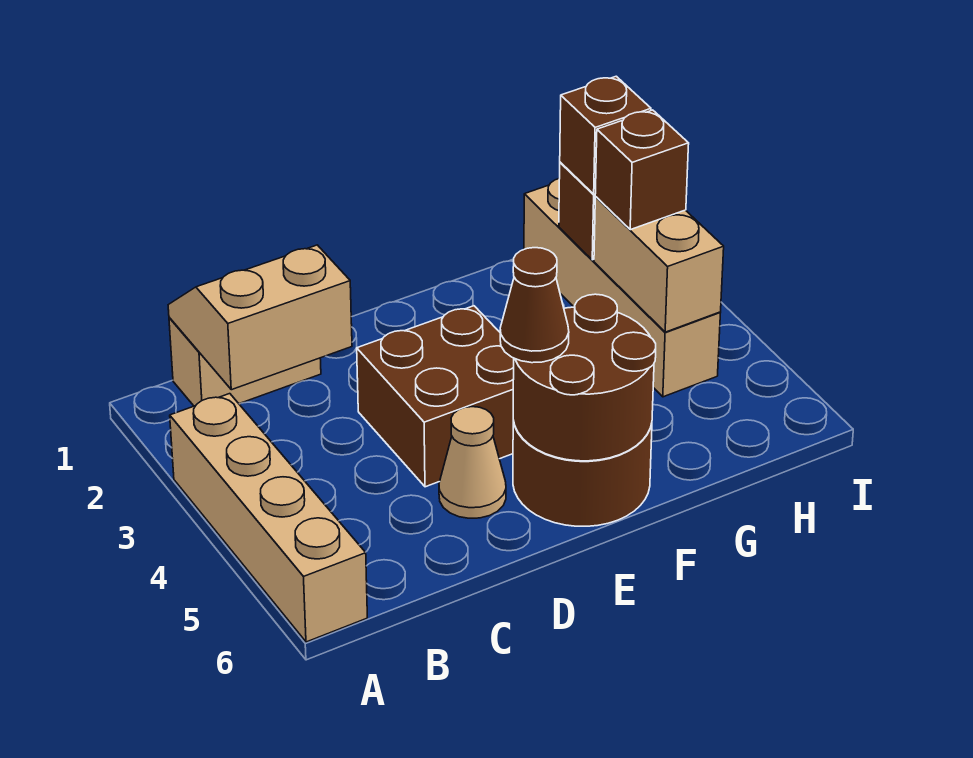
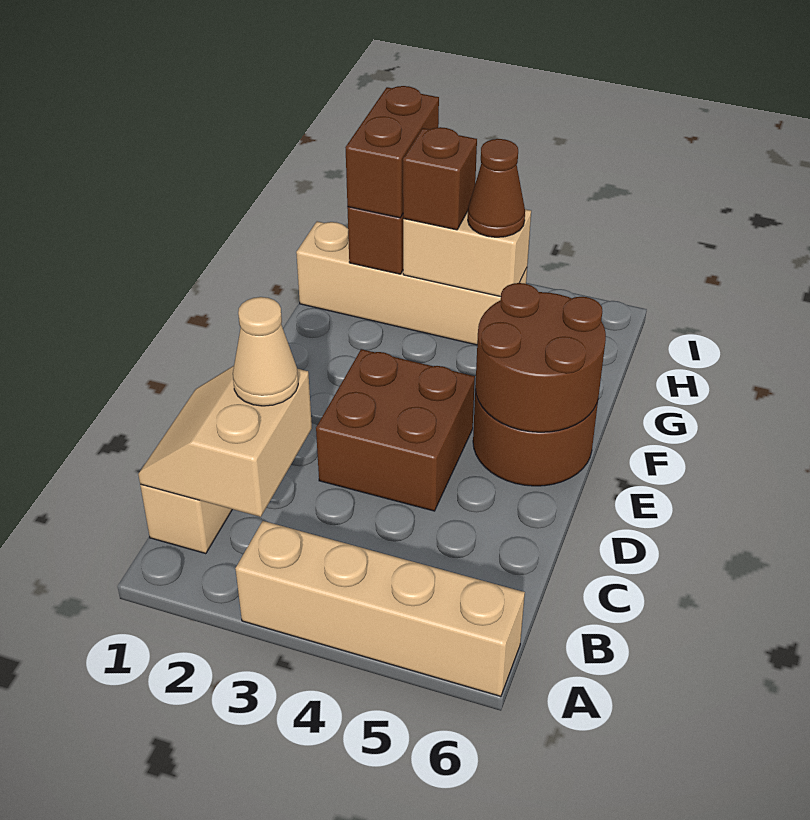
tan cone D5 level 1 -> tan cone C2 level 3
brown cone E5 level 3 -> brown cone H4 level 3
brown brick H2 level 3 -> brown brick H2:I2 level 3

